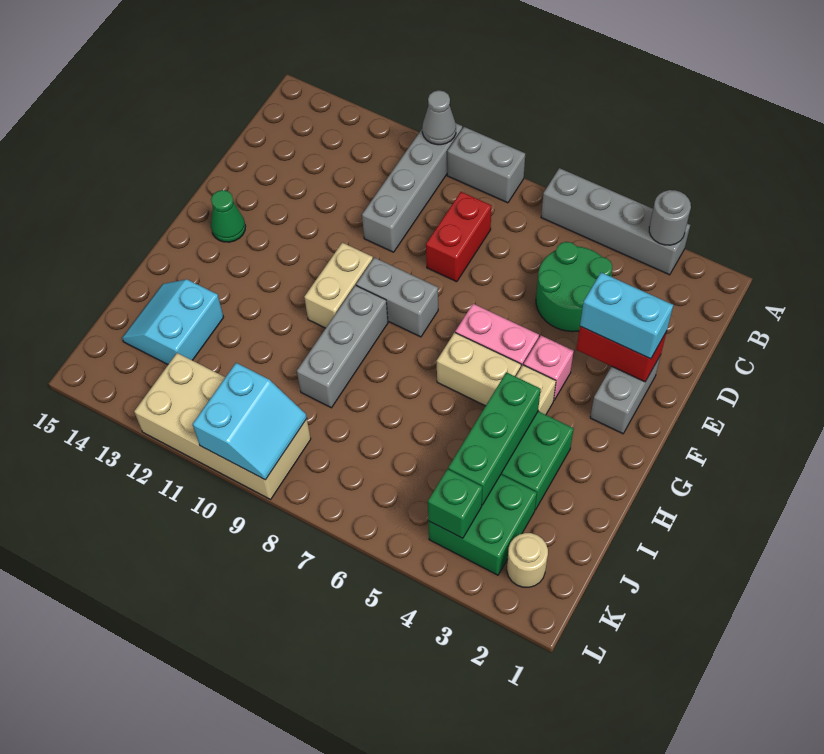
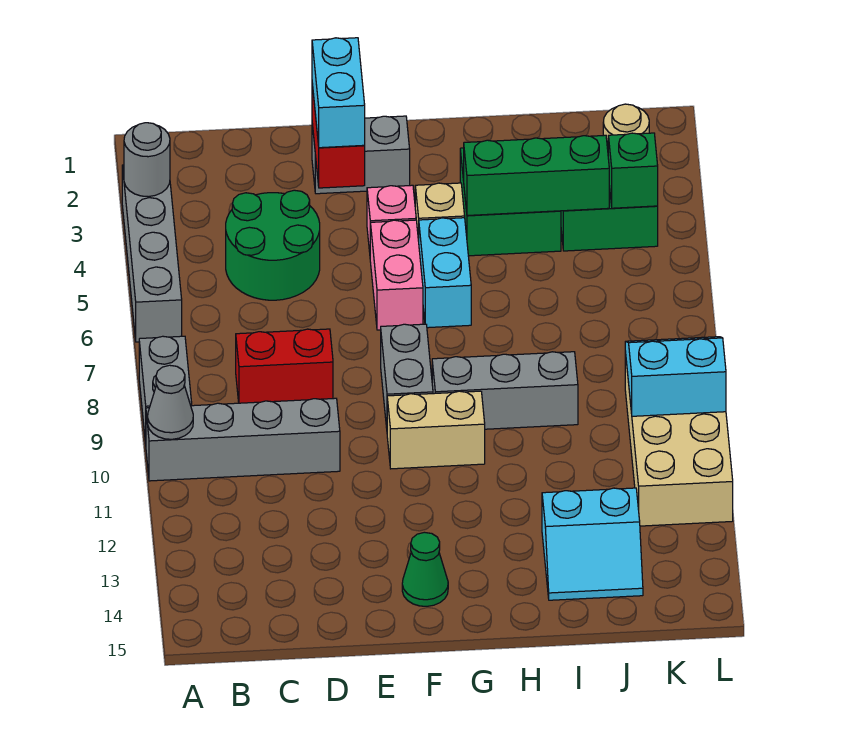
tan brick G5:G6 level 1 -> cyan brick G5:G6 level 1

